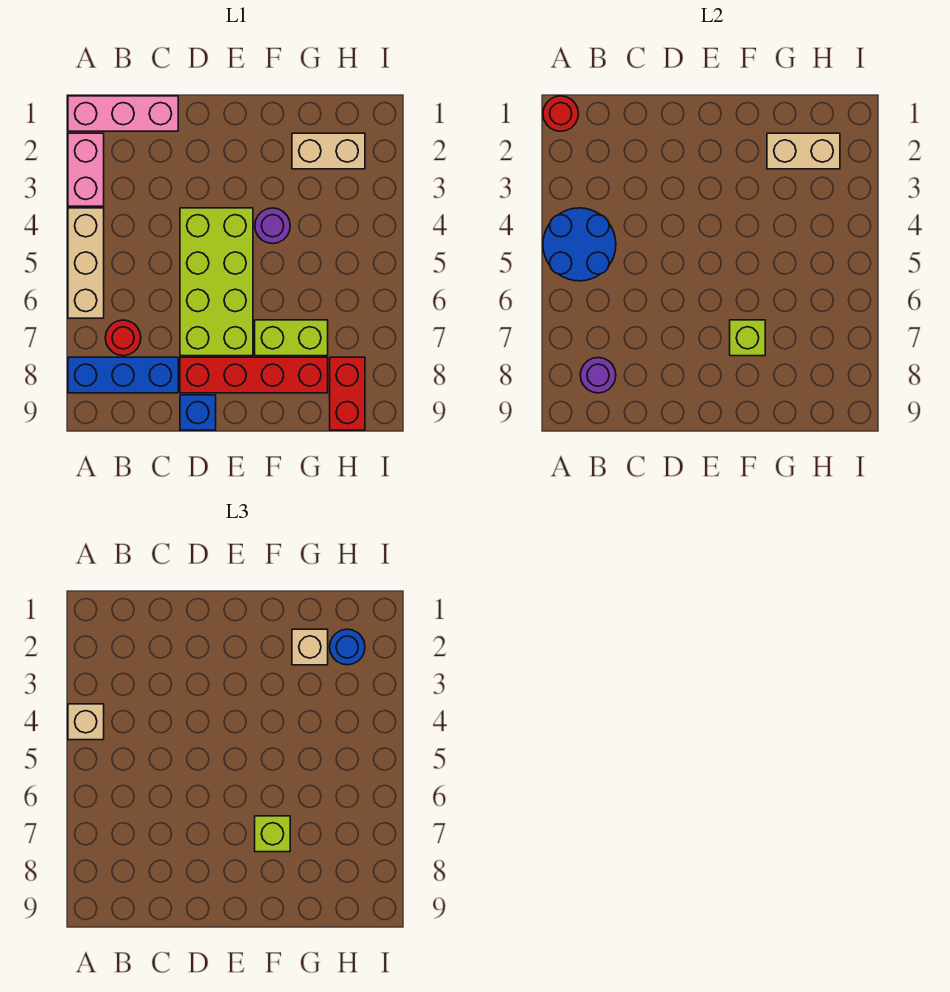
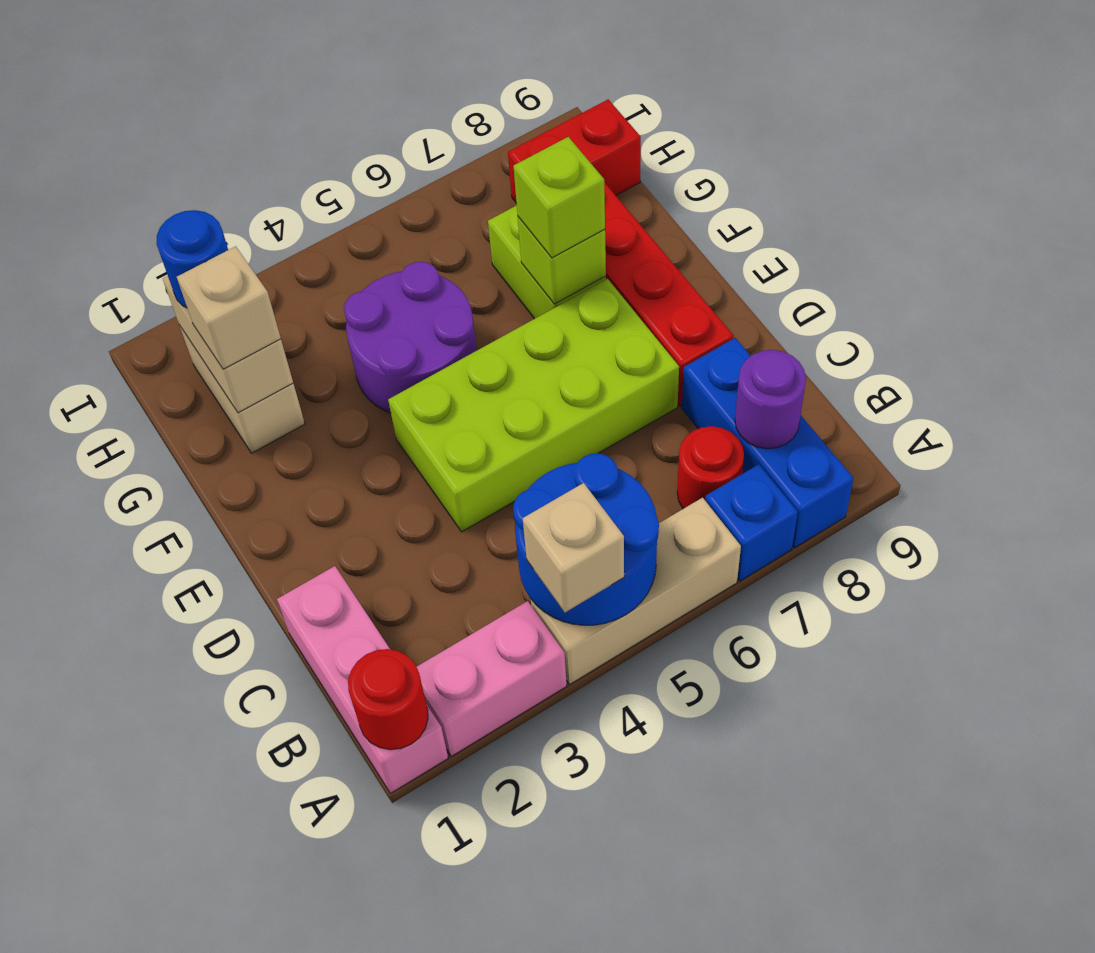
blue brick D9 level 1 -> blue brick A7 level 1
purple round brick F4 level 1 -> purple round brick F4:G5 level 1

